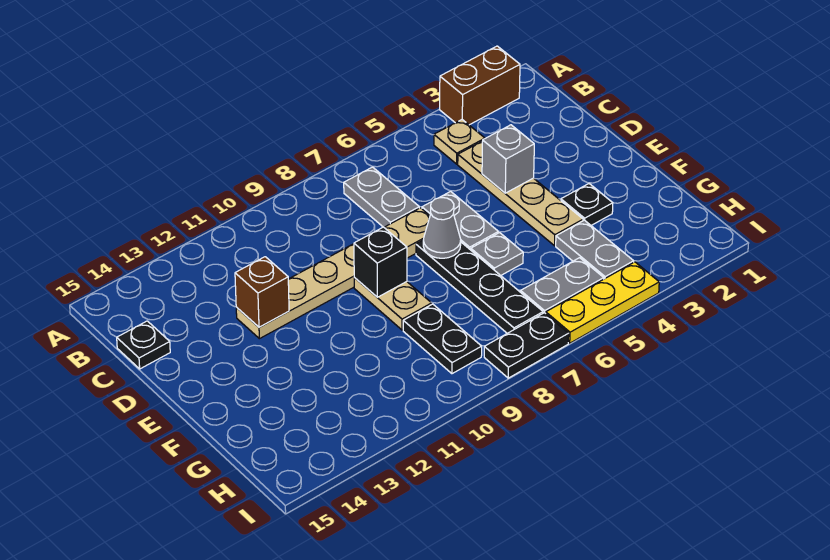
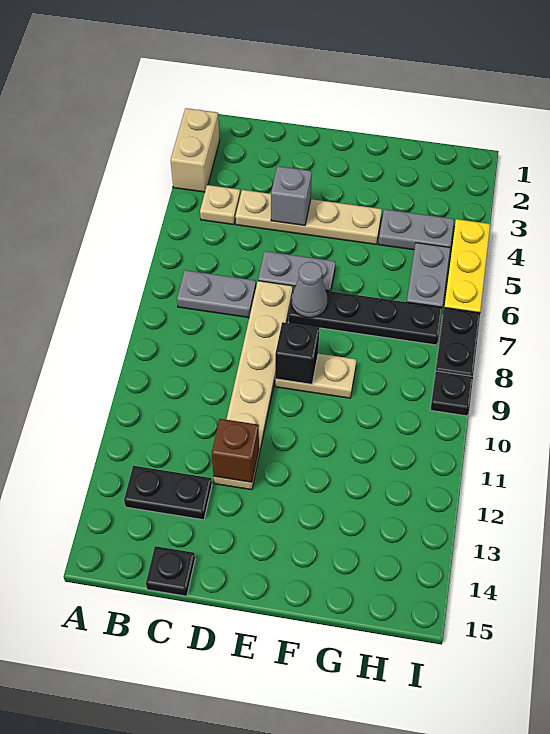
brown brick A2:A3 level 1 -> tan brick A2:A3 level 1
black plate F3 level 1 -> black plate I9 level 1
grey plate F6 level 1 -> none
black plate G9:H9 level 1 -> black plate B13:C13 level 1

